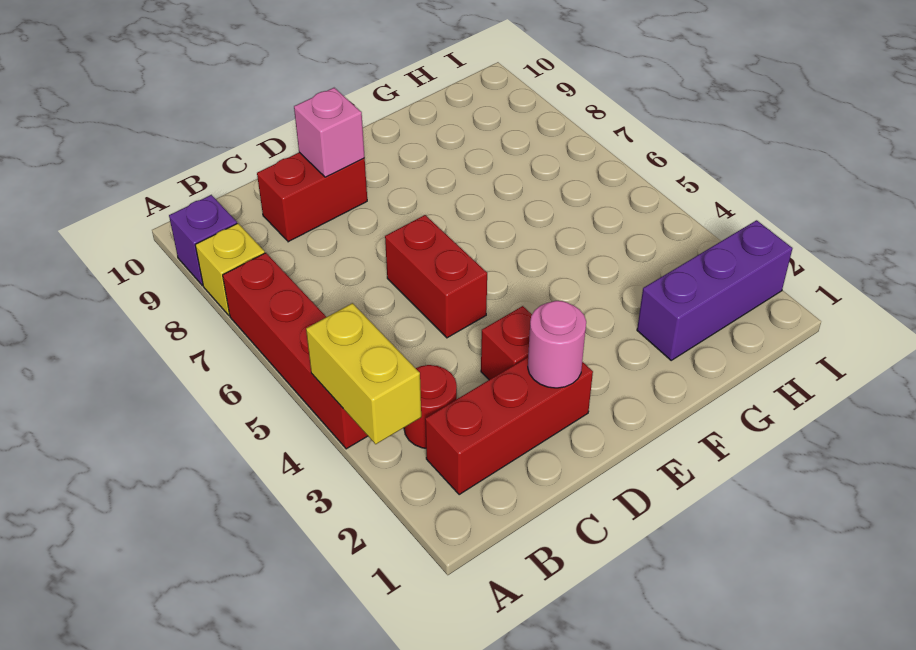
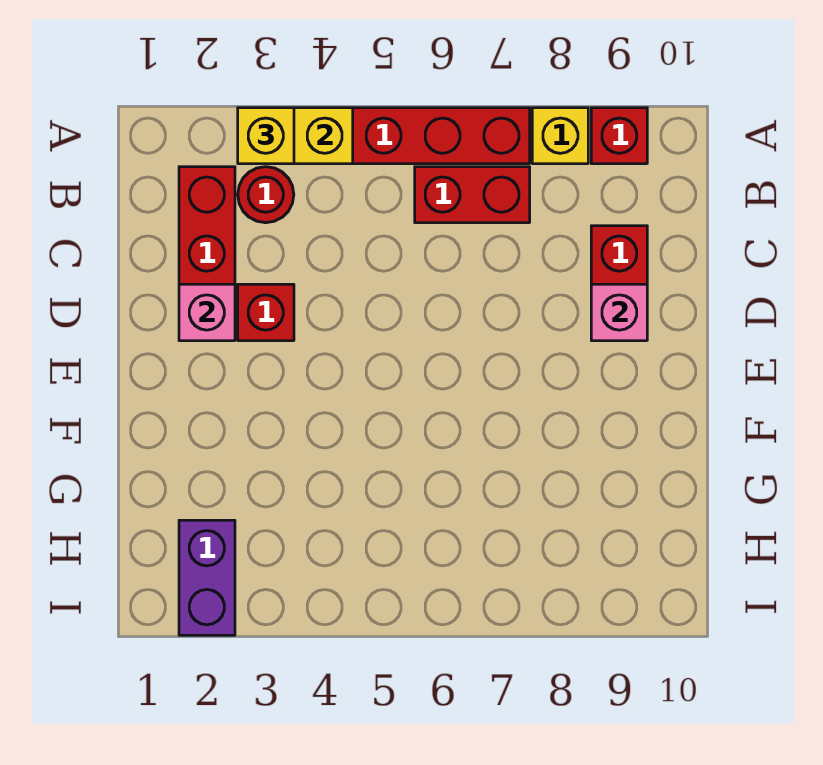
none -> yellow brick A3 level 3
purple brick A9 level 1 -> red brick A9 level 1
pink round brick D2 level 2 -> pink brick D2 level 2
red brick D5:D6 level 1 -> red brick B6:B7 level 1
purple brick G2:I2 level 1 -> purple brick H2:I2 level 1

